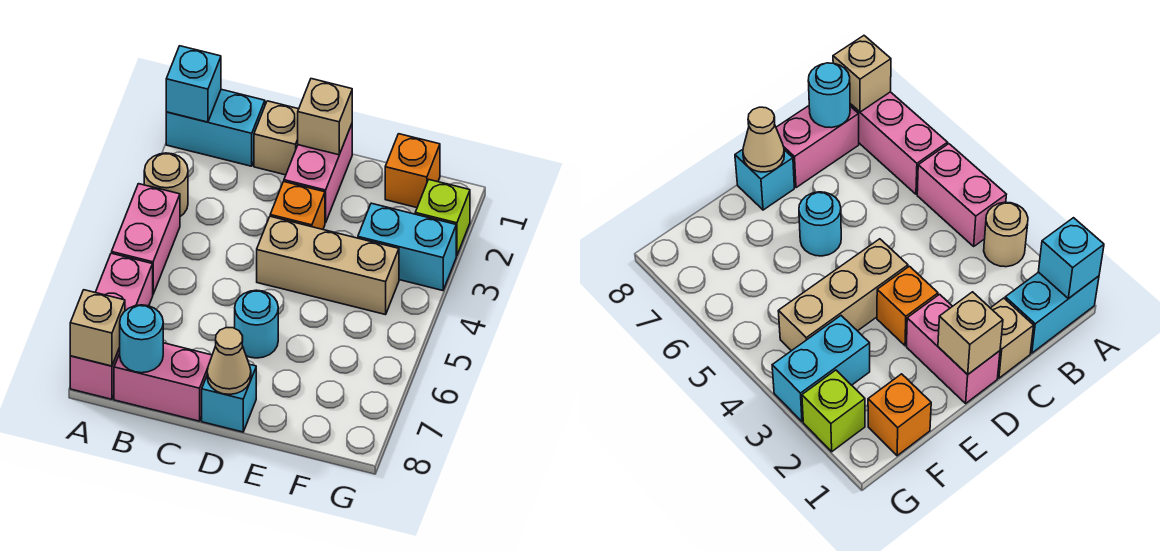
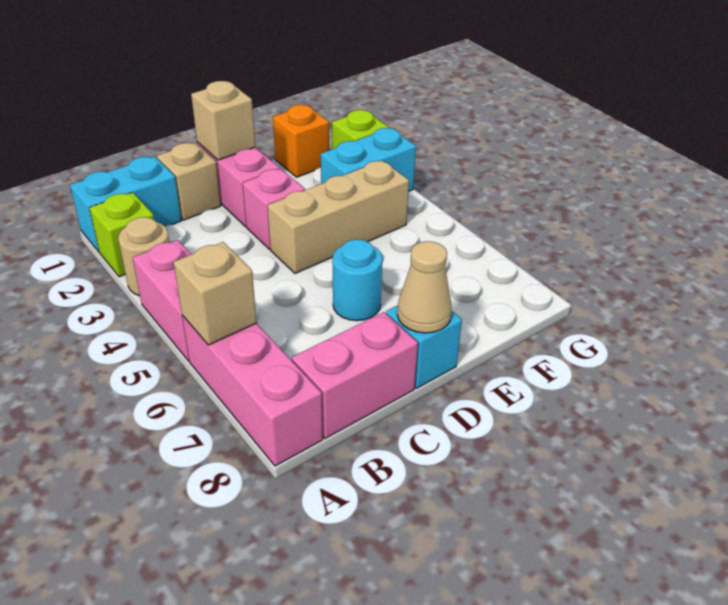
cyan brick A1 level 2 -> none
none -> lime brick A2 level 1
tan brick A8 level 2 -> tan brick A6 level 2
cyan round brick B8 level 2 -> none
orange brick D3 level 1 -> pink brick D3 level 1

